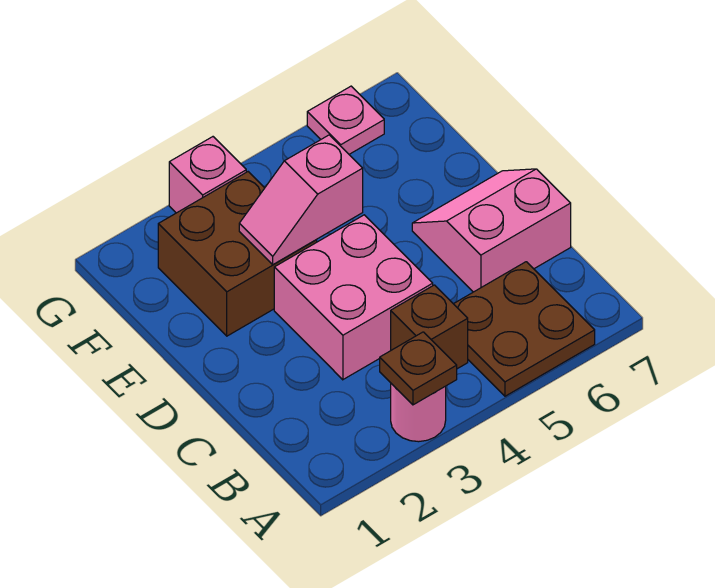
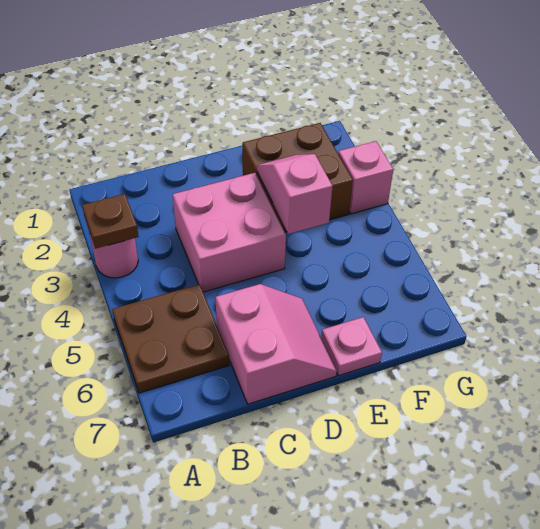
brown brick B4 level 1 -> none
pink plate G6 level 1 -> pink plate E7 level 1

